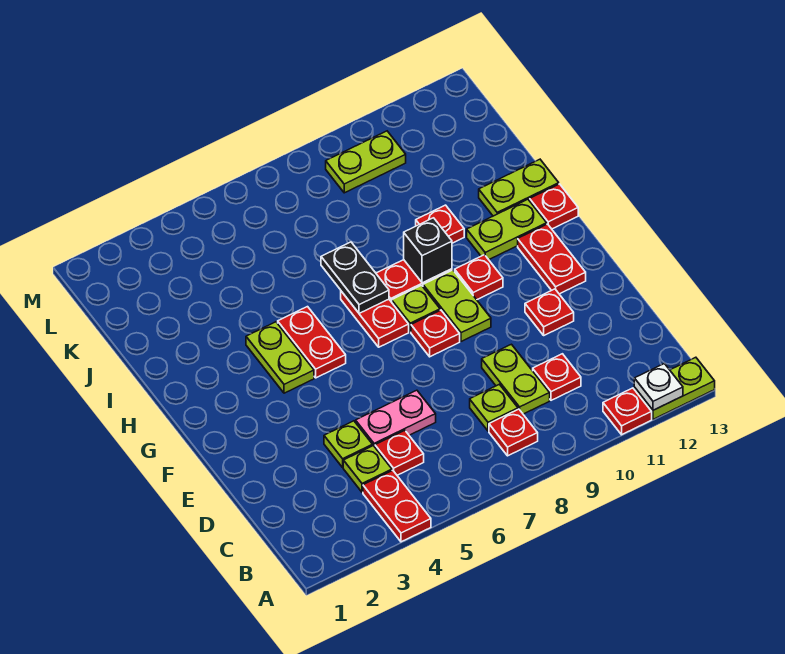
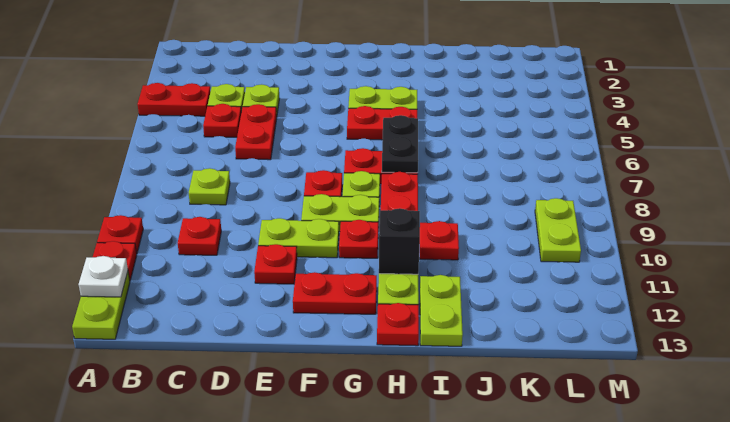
red plate B8 level 1 -> red plate A10 level 1
lime plate C9:D9 level 1 -> lime plate E10:F10 level 1
pink plate D5:D6 level 1 -> red plate D5:D6 level 1
black plate H7:I7 level 2 -> black plate H6:H7 level 2
black brick H9 level 2 -> black brick H11 level 2

